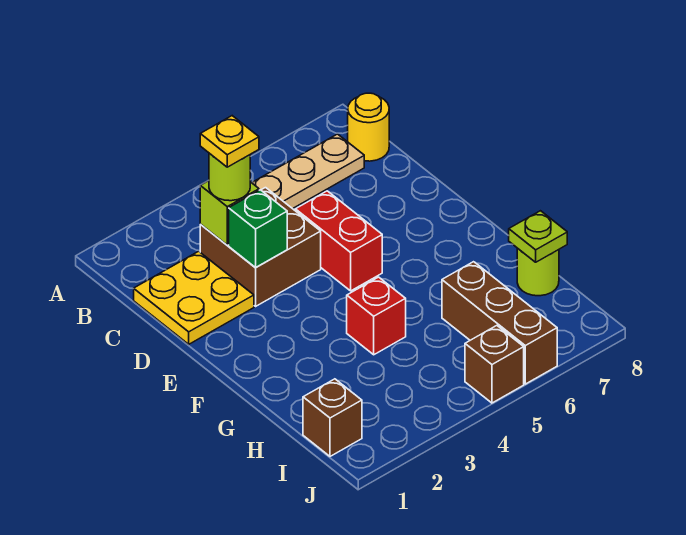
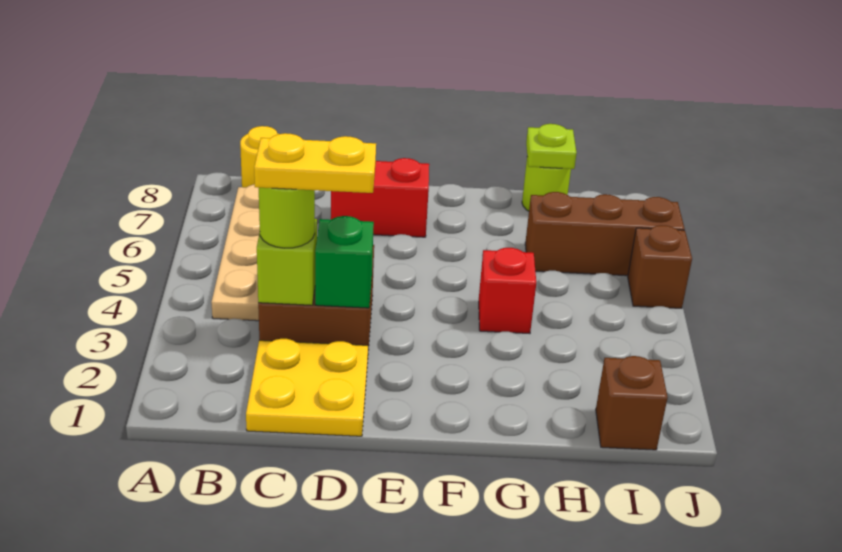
yellow plate C3 level 4 -> yellow plate C3:D3 level 4
red brick D5:E5 level 1 -> red brick D7:E7 level 1

